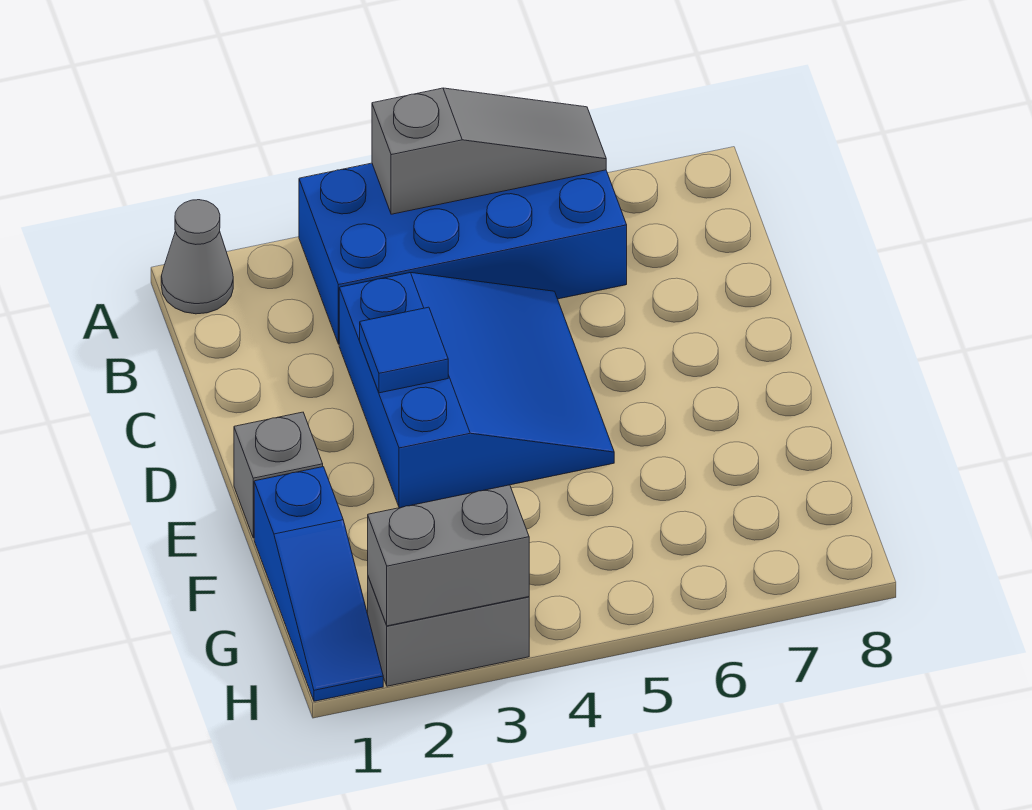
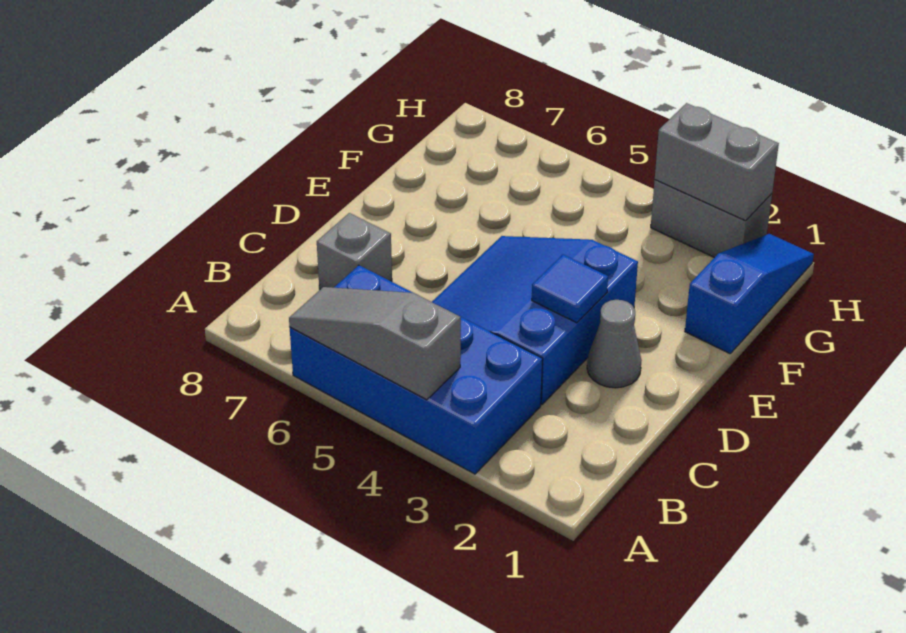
grey cone A1 level 1 -> grey cone D2 level 1
grey brick E1 level 1 -> grey brick C7 level 1

